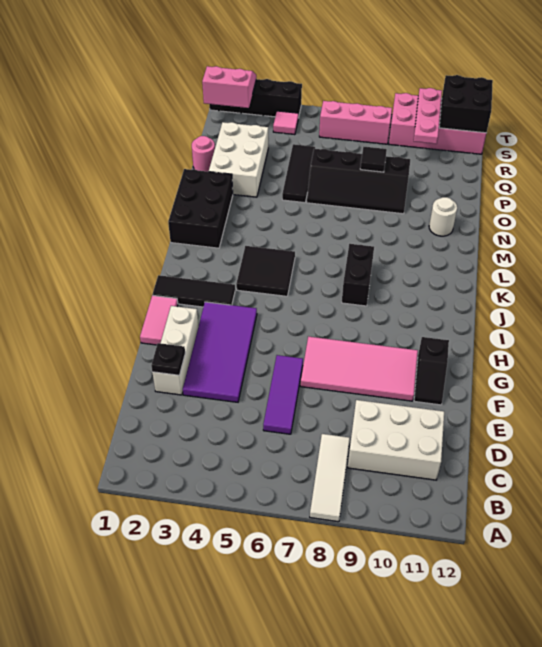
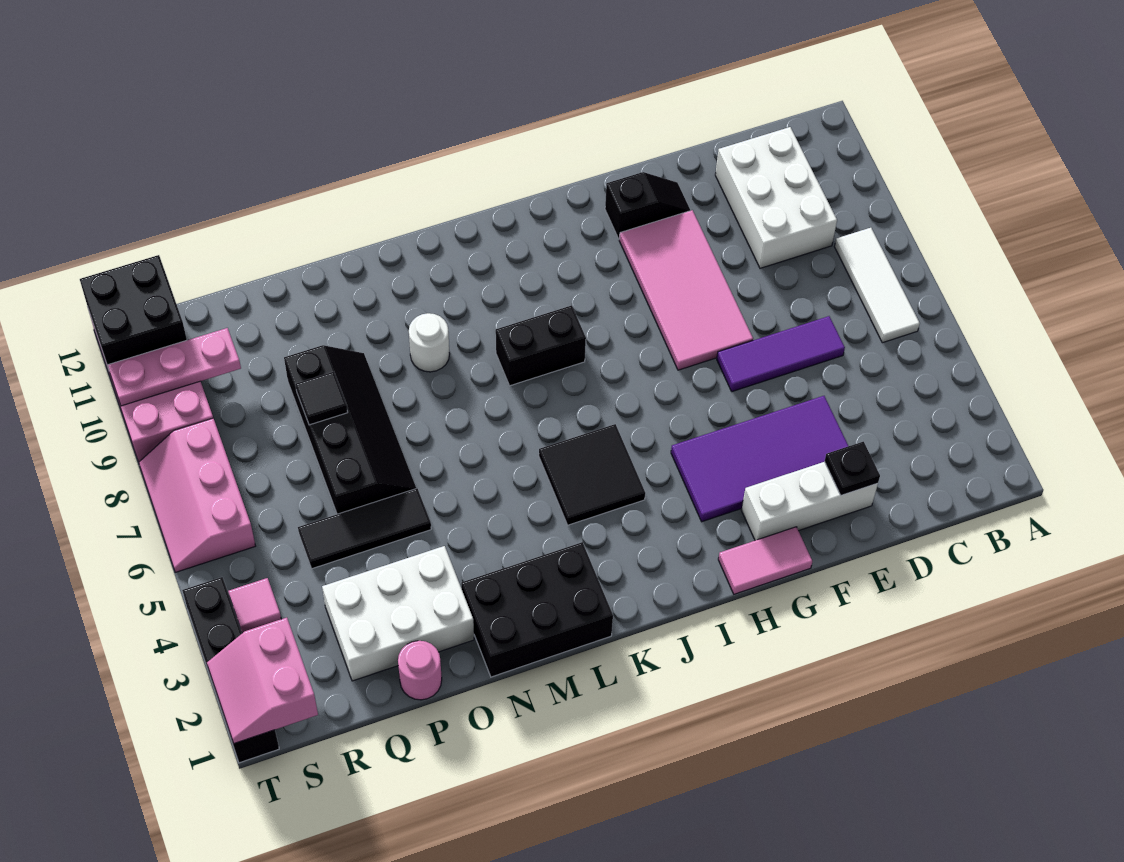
white tile A8:C8 level 1 -> white tile B6:B8 level 1
black tile I1:I3 level 1 -> none
white round brick N11 level 1 -> white round brick M9 level 1

